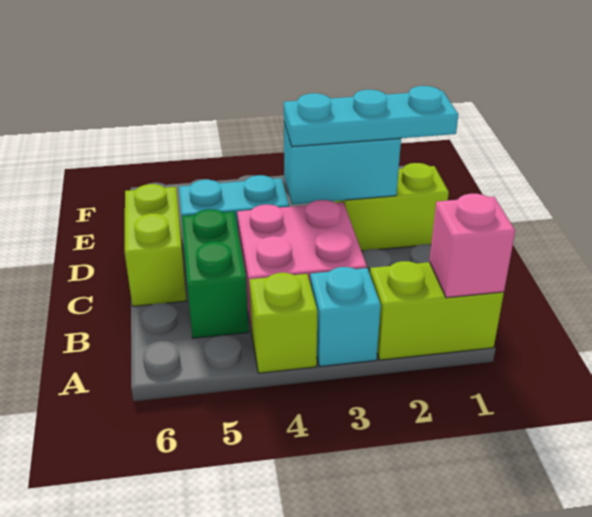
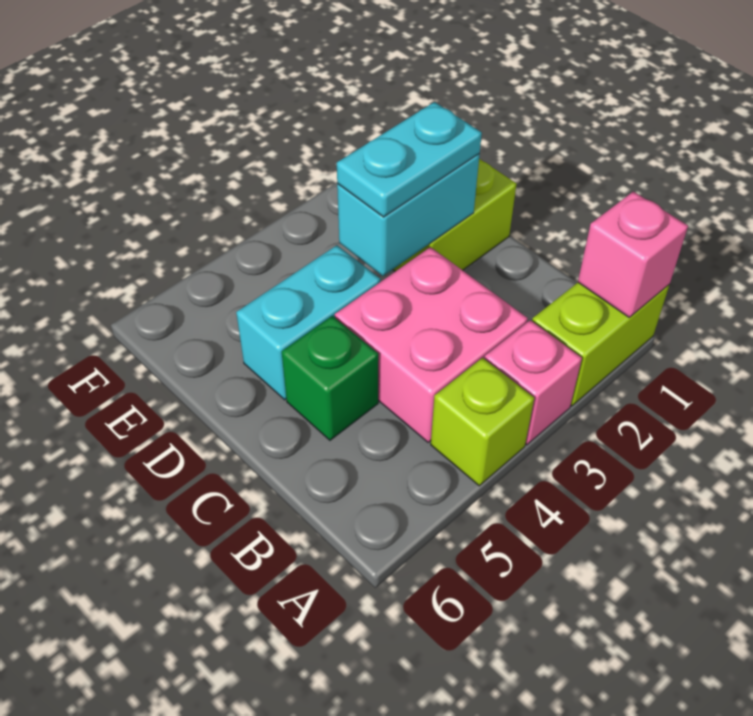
cyan brick A3 level 1 -> pink brick A3 level 1
green brick B5:C5 level 1 -> green brick C5 level 1
lime brick C6:D6 level 1 -> none
cyan plate D1:D3 level 3 -> cyan plate D2:D3 level 3

